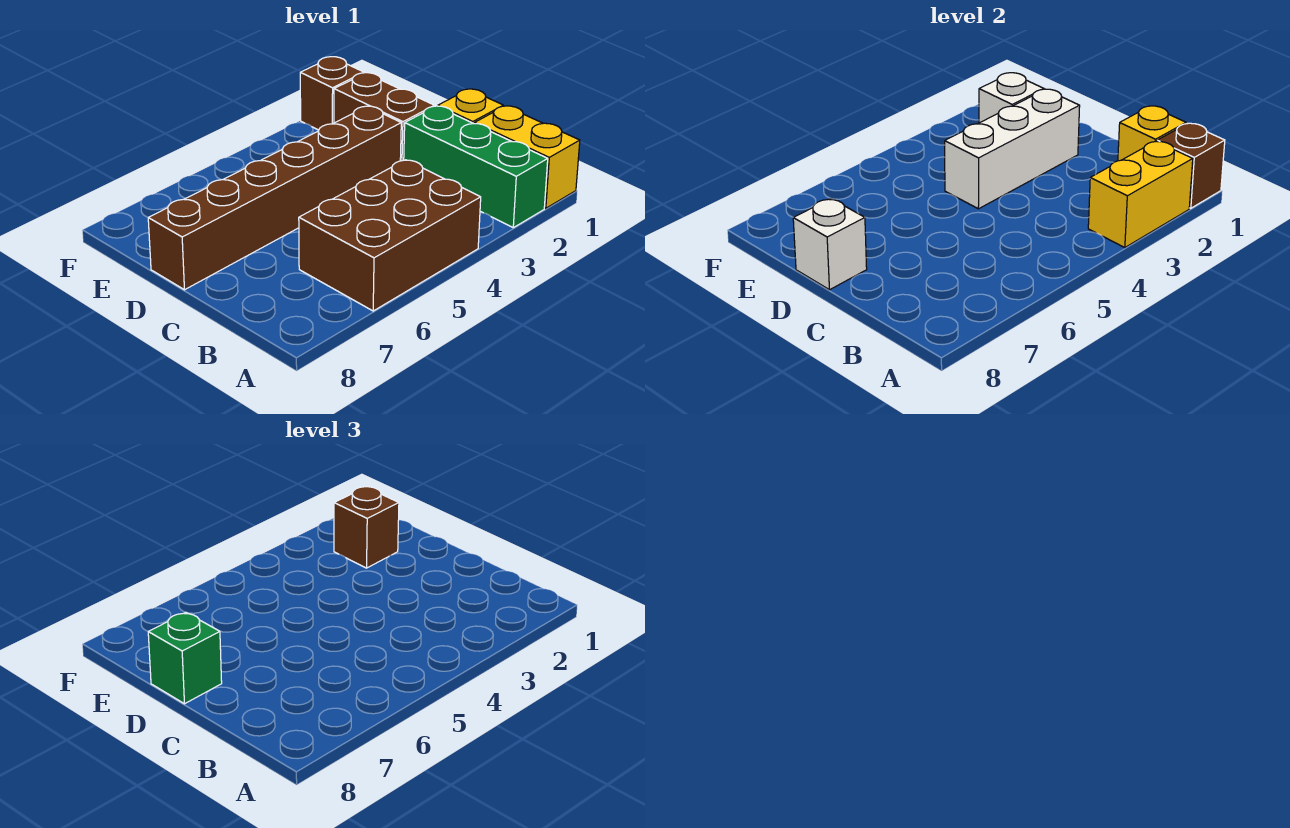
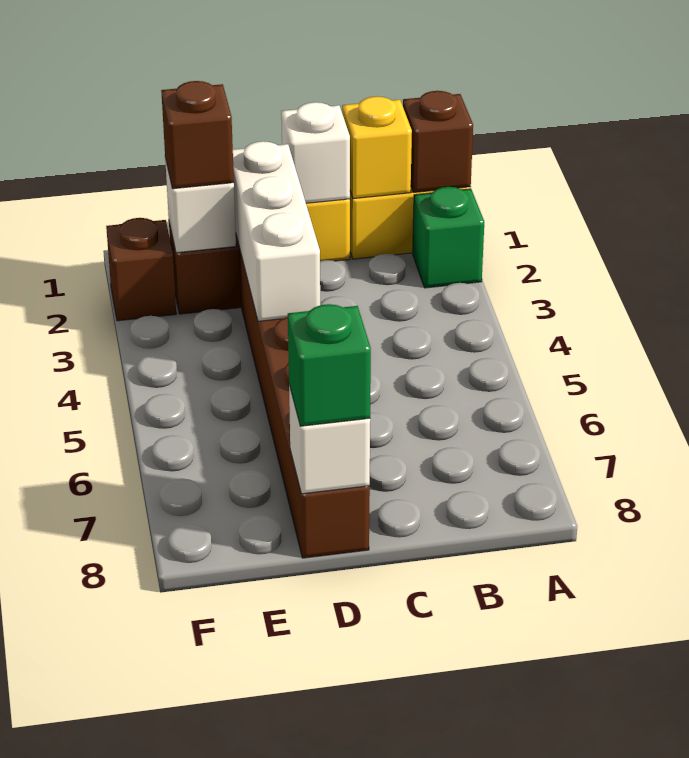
green brick A2:C2 level 1 -> green brick A2 level 1
yellow brick A2:A3 level 2 -> none
brown brick A4:B6 level 1 -> none
none -> white brick C1 level 2

